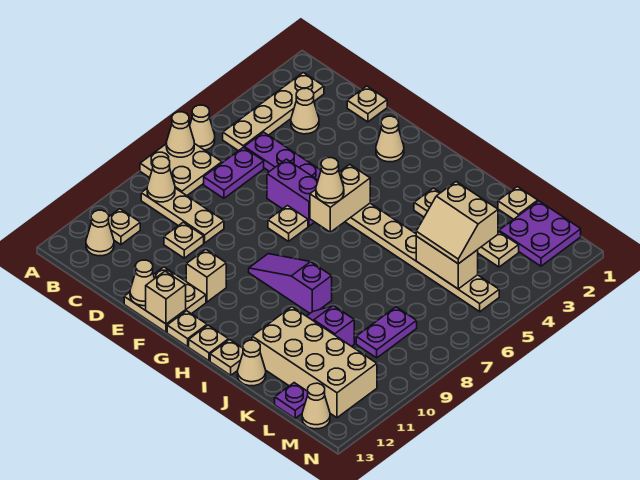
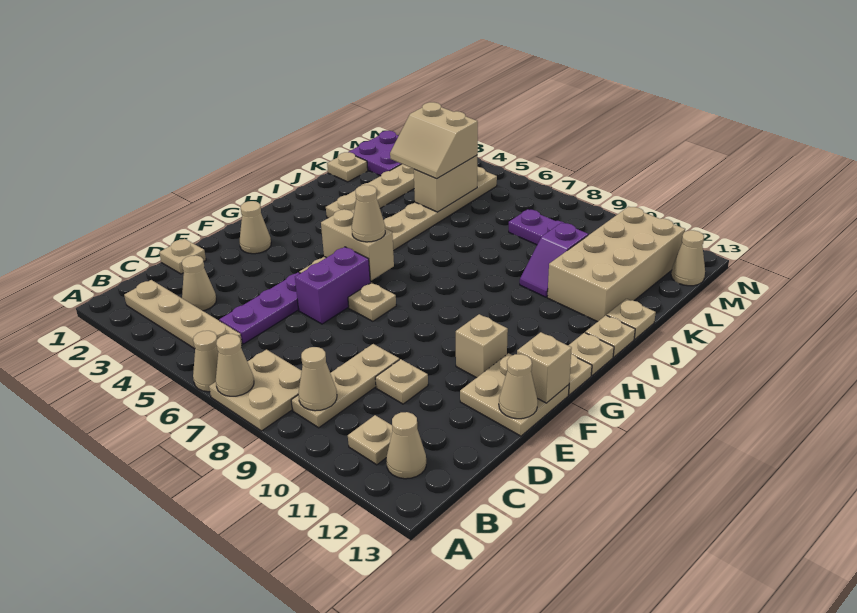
purple plate C6:C7 level 1 -> none
purple slope G9:I9 level 1 top I -> none
tan cone J13 level 1 -> tan plate J13 level 1
tan slope K4:L5 level 3 top 4 -> tan slope K4:L5 level 3 top L
purple plate L13 level 1 -> none

